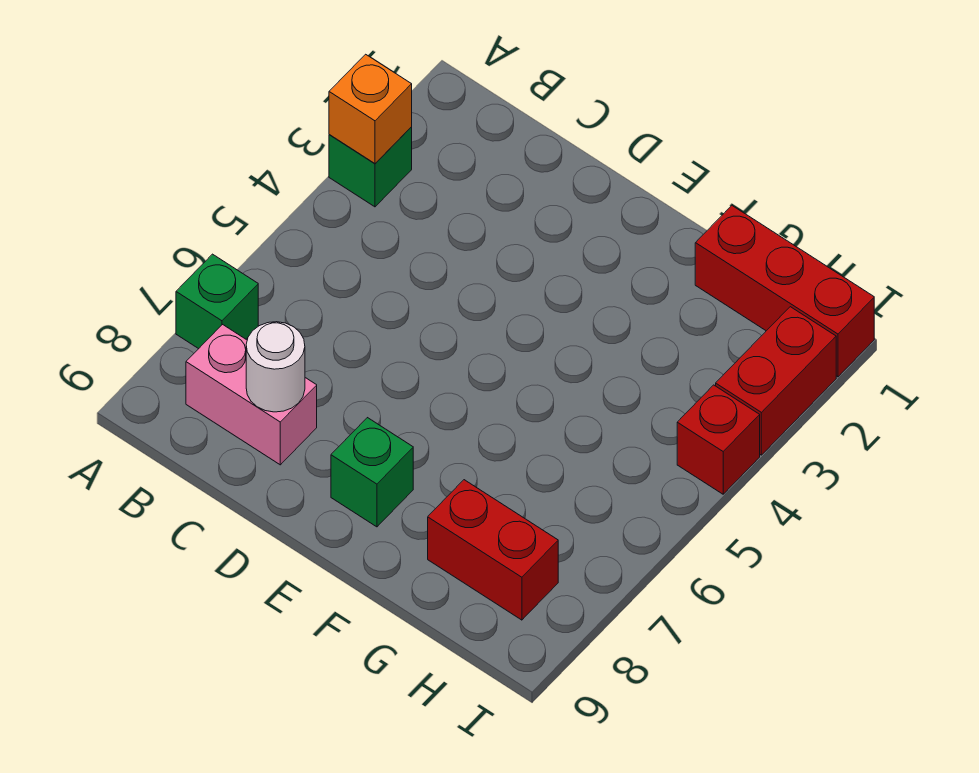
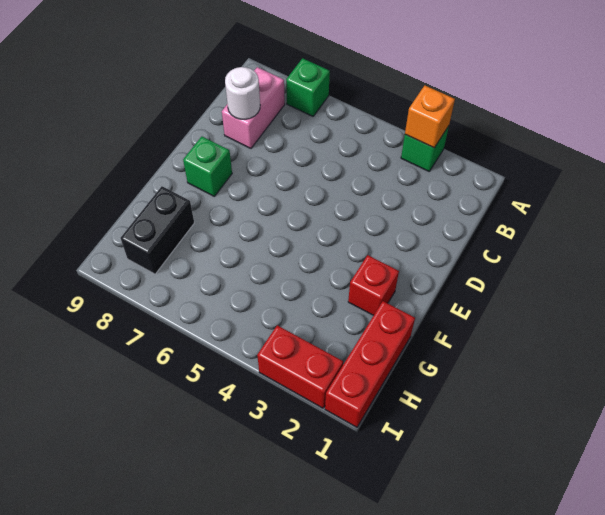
red brick G8:H8 level 1 -> black brick G8:H8 level 1
red brick I4 level 1 -> red brick F2 level 1

